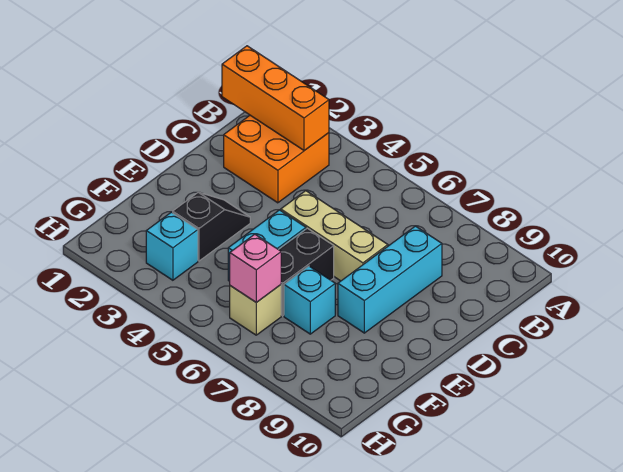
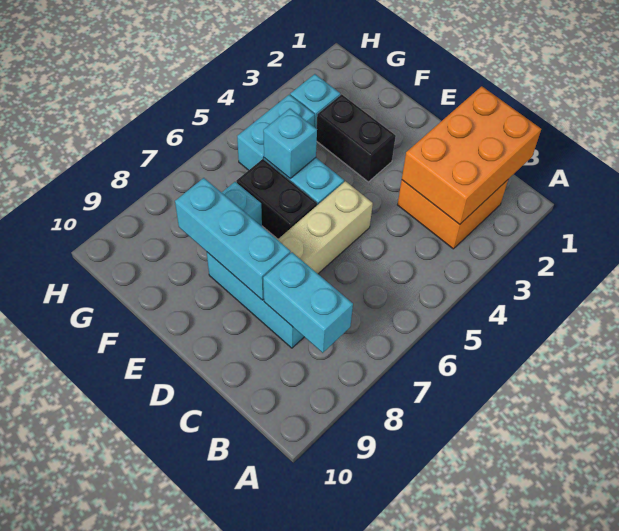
orange brick B1:B3 level 2 -> orange brick B1:C3 level 2
none -> cyan brick B8:C8 level 2
none -> cyan brick D8:F8 level 2
black slope E3:F3 level 1 top F -> black brick E3:F3 level 1
none -> cyan brick F5 level 2
none -> cyan brick G4:G5 level 1
tan brick G6 level 1 -> none
pink brick G6 level 2 -> none

